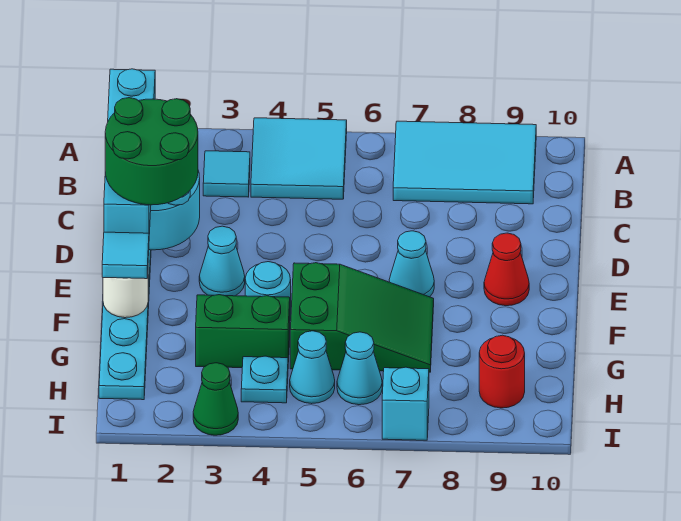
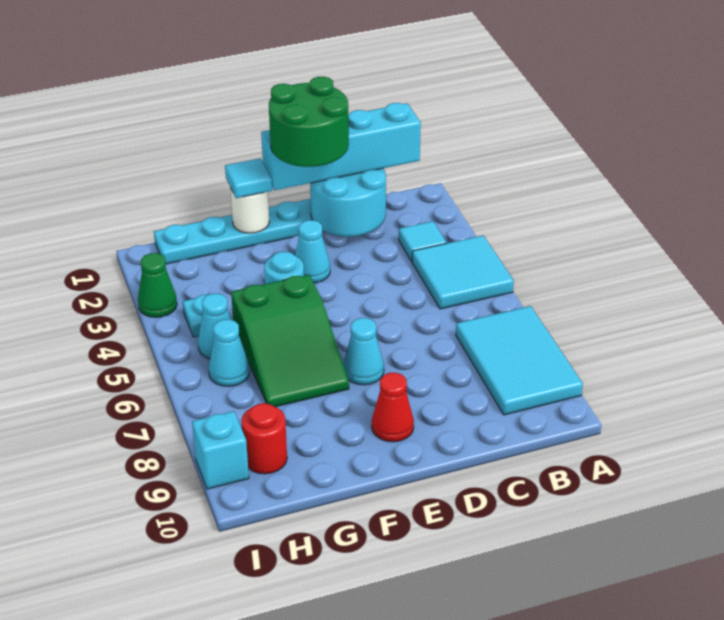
green brick G3:G4 level 1 -> none
cyan brick I7 level 1 -> cyan brick I9 level 1

